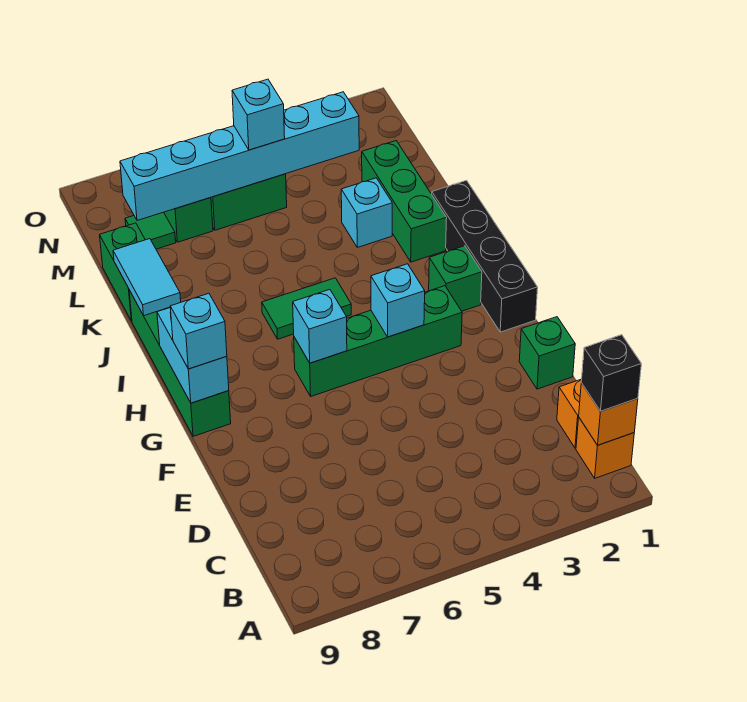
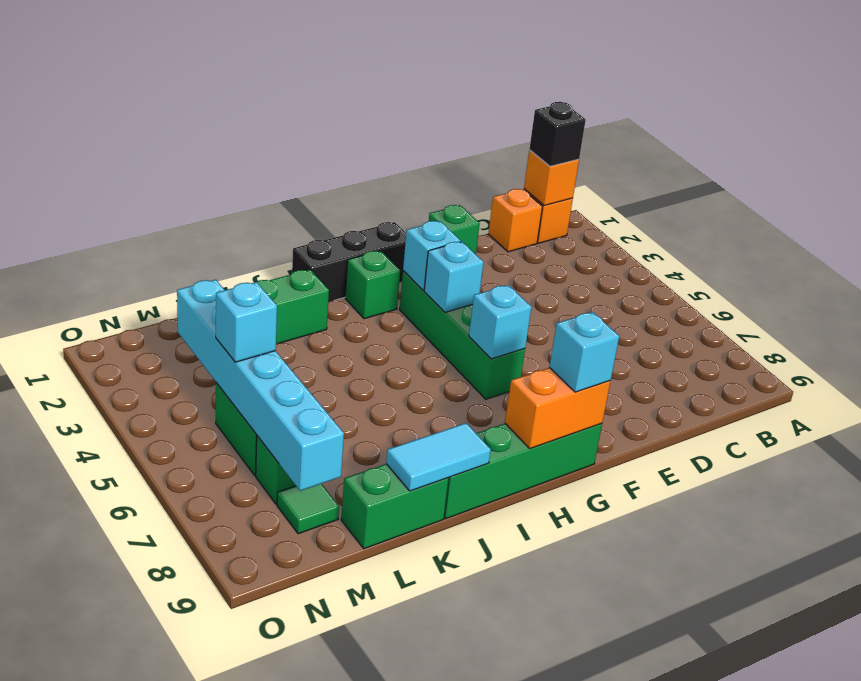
black brick G1:J1 level 1 -> black brick G1:I1 level 1
cyan brick G9:H9 level 2 -> orange brick G9:H9 level 2
green tile I5:I6 level 1 -> none
cyan brick K3 level 1 -> cyan brick G3 level 2

